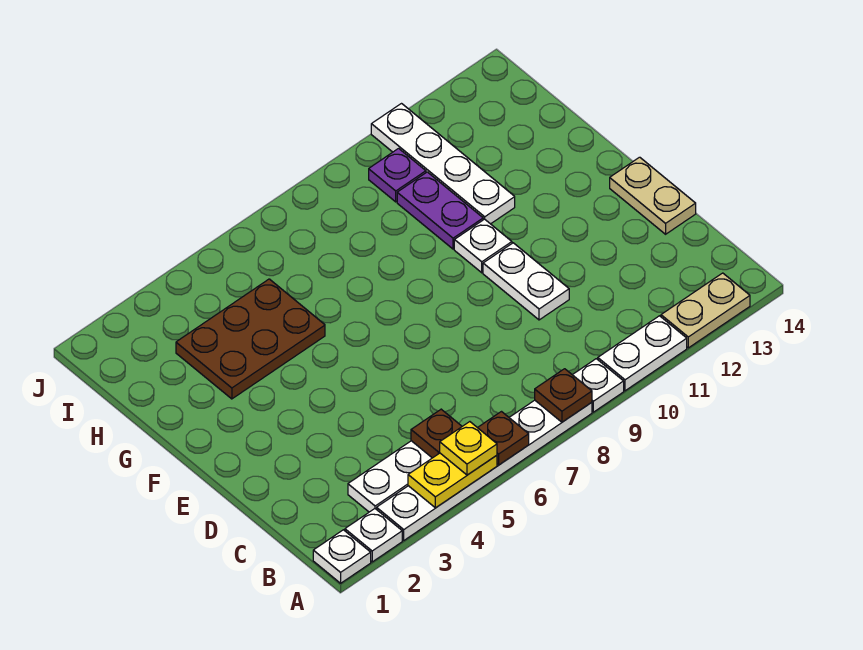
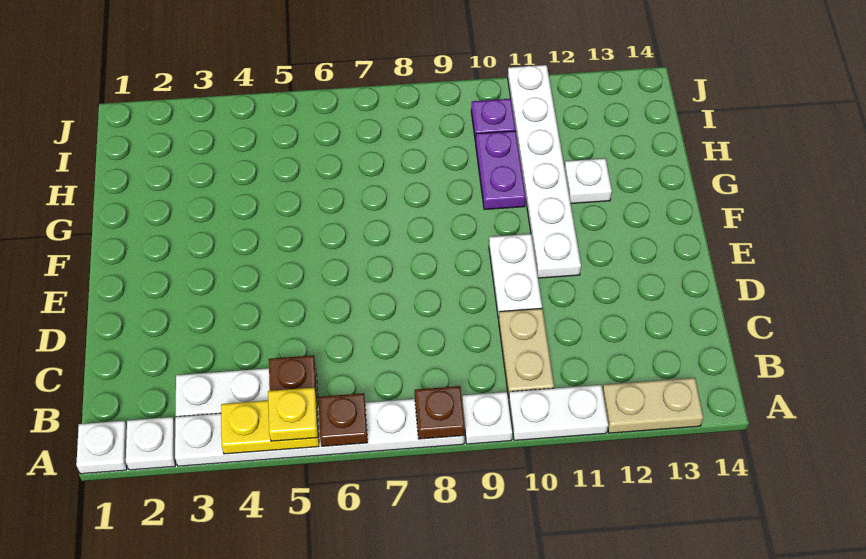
tan plate D14:E14 level 1 -> tan plate B10:C10 level 1
white plate F10 level 1 -> white plate G12 level 1
brown plate G3:H5 level 1 -> none
white plate G11:J11 level 1 -> white plate E11:J11 level 1

